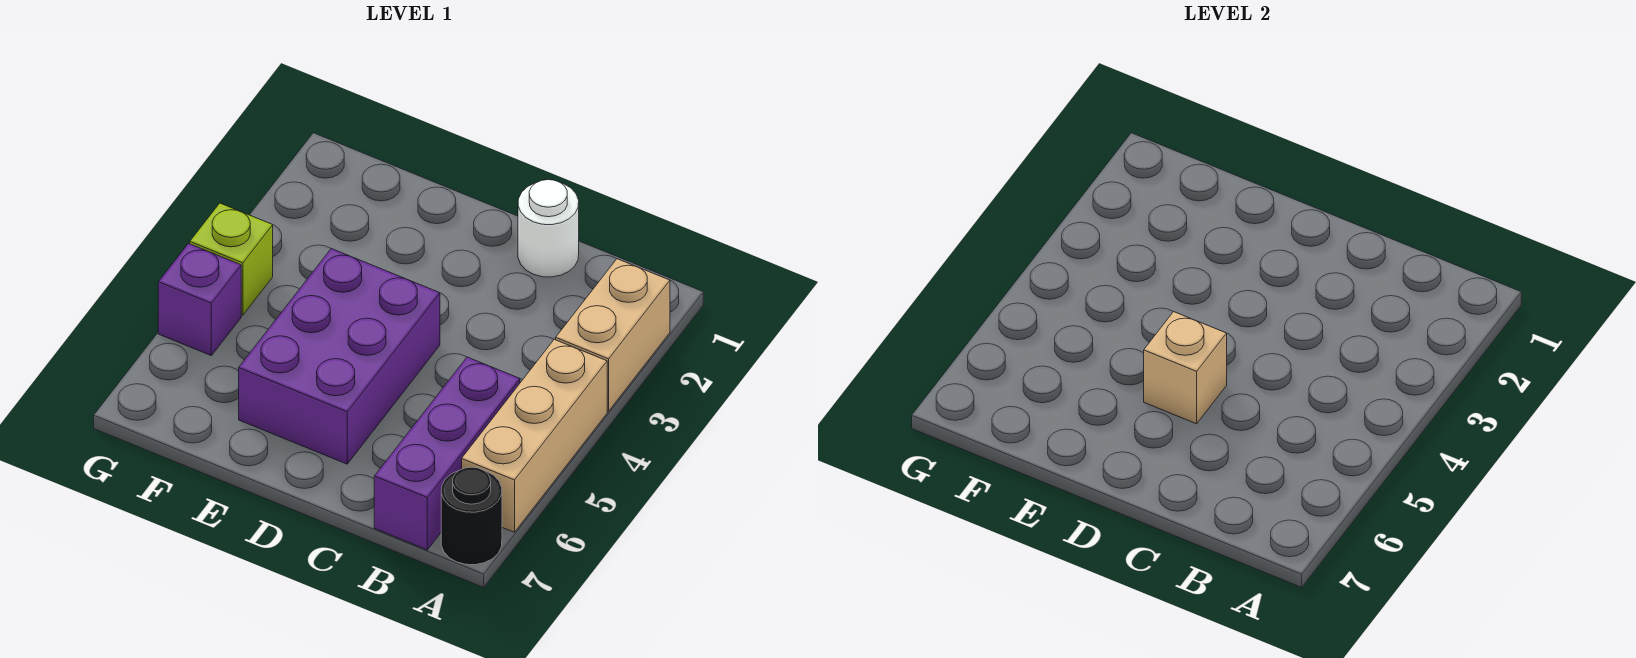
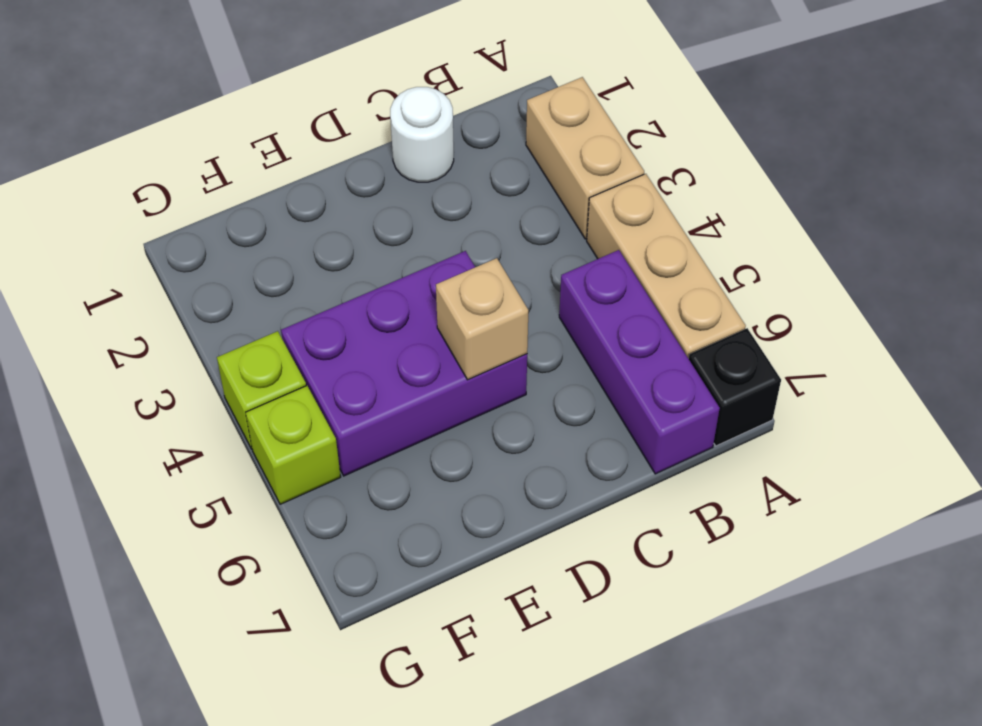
black round brick A7 level 1 -> black brick A7 level 1
purple brick D4:E6 level 1 -> purple brick D4:F5 level 1
purple brick G5 level 1 -> lime brick G5 level 1

